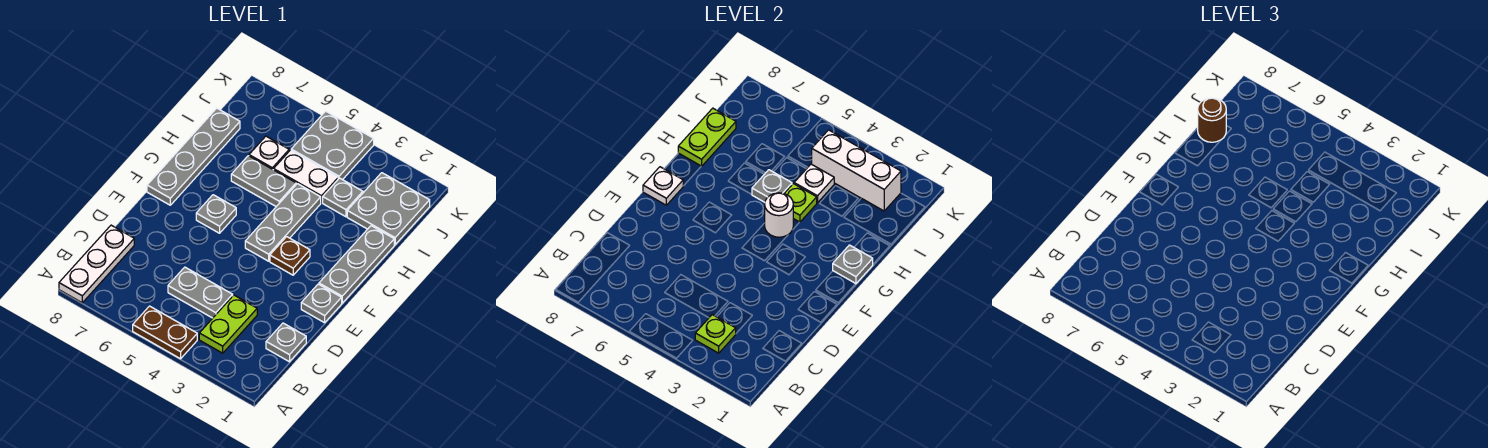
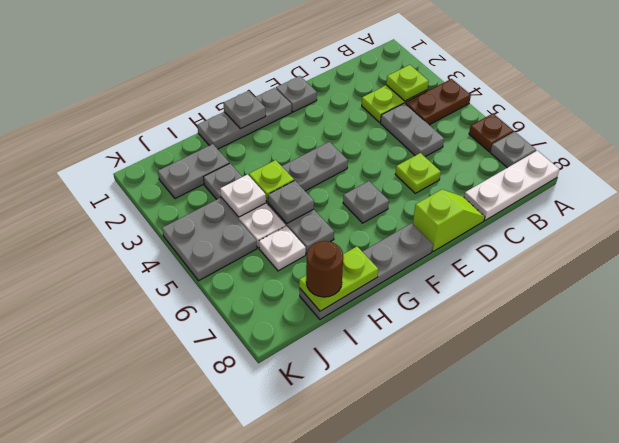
brown plate A4:A5 level 1 -> brown plate A4:B4 level 1
grey plate C1 level 1 -> grey plate A7 level 1
none -> lime plate D6 level 1
none -> lime slope D8:E8 level 1 top E
brown plate F3 level 1 -> brown plate A6 level 1
white plate F8 level 2 -> none
white round brick G4 level 2 -> none
grey plate I1:J2 level 1 -> grey plate I2:J2 level 1
white brick J2:J4 level 2 -> none

